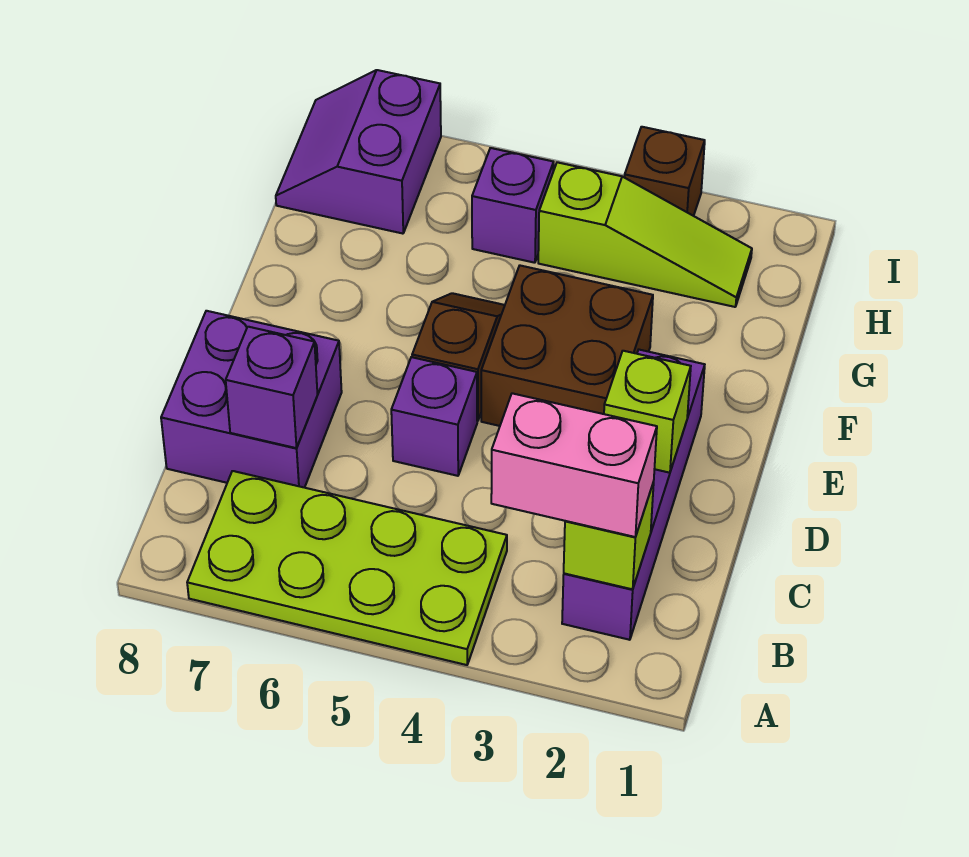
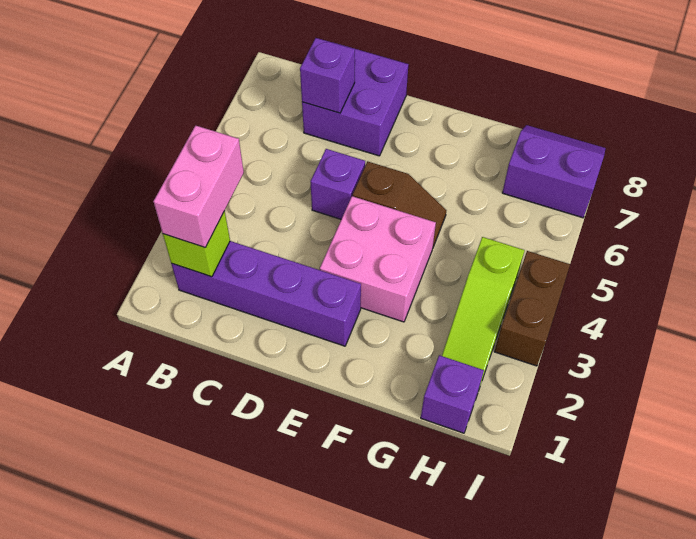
lime plate A4:B7 level 1 -> none
lime brick D2 level 2 -> none
brown brick E3:F4 level 1 -> pink brick E3:F4 level 1
purple brick H5 level 1 -> purple brick H1 level 1
brown brick I3 level 1 -> brown brick I3:I4 level 1

